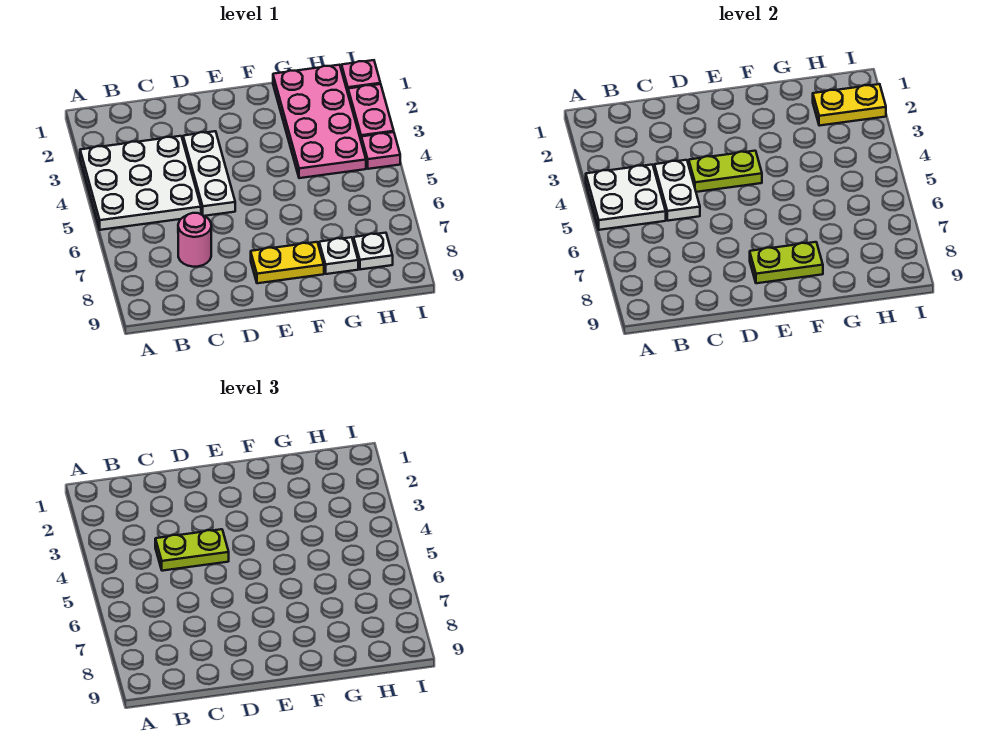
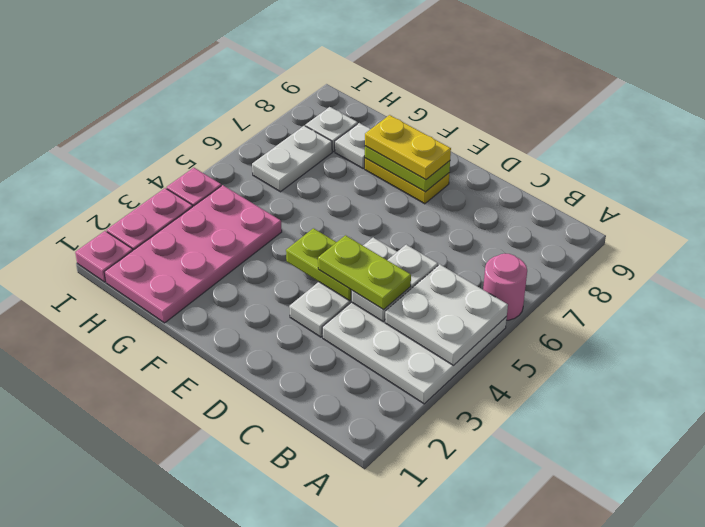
pink round brick C7 level 1 -> pink round brick A6 level 1
yellow plate H2:I2 level 2 -> yellow plate E8:F8 level 3
none -> white plate H6:H7 level 1

